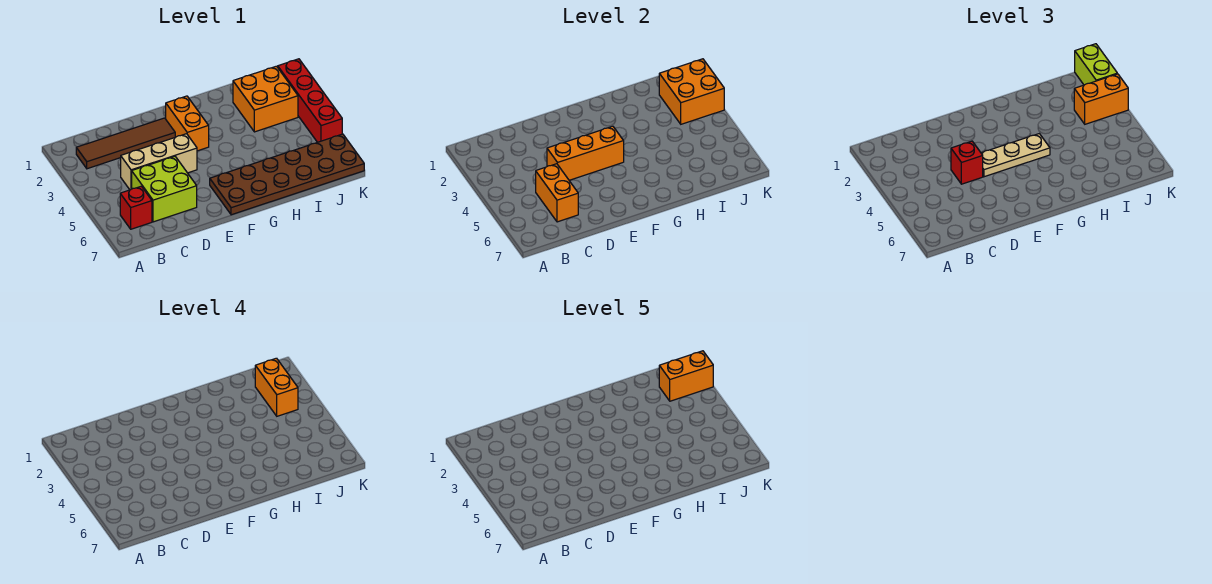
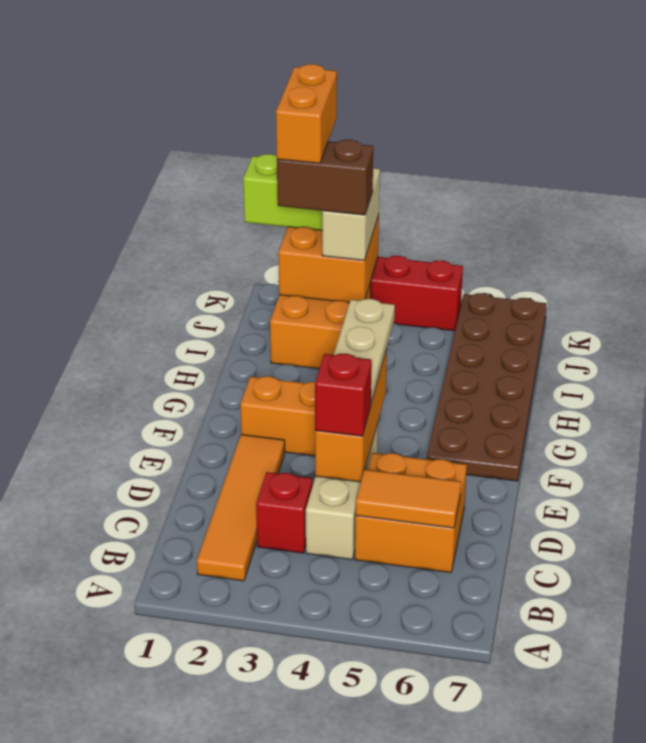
brown tile B2:E2 level 1 -> orange tile B2:E2 level 1
red brick B6 level 1 -> red brick C3 level 1
lime brick C5:D6 level 1 -> orange brick C5:D6 level 1
orange brick C5:C6 level 2 -> orange tile C5:C6 level 2
orange brick J2:J3 level 4 -> brown brick J2:J3 level 4
orange brick J3:K3 level 3 -> tan brick J3:K3 level 3

